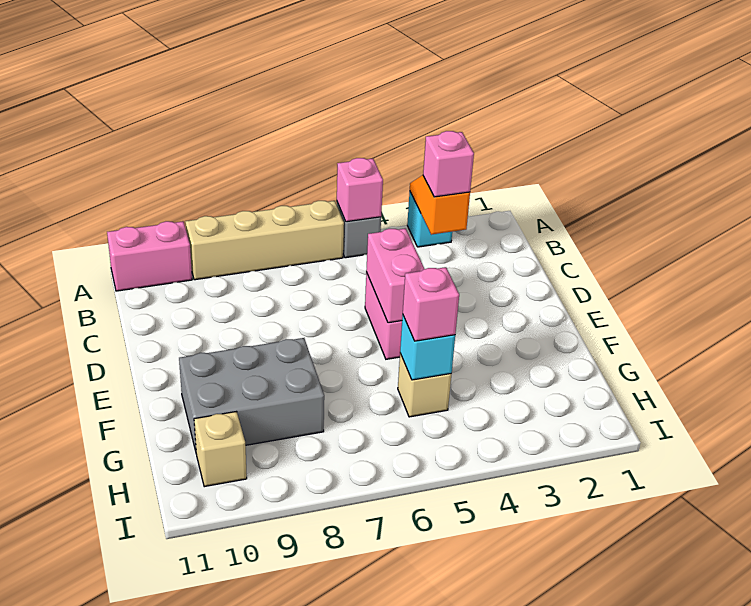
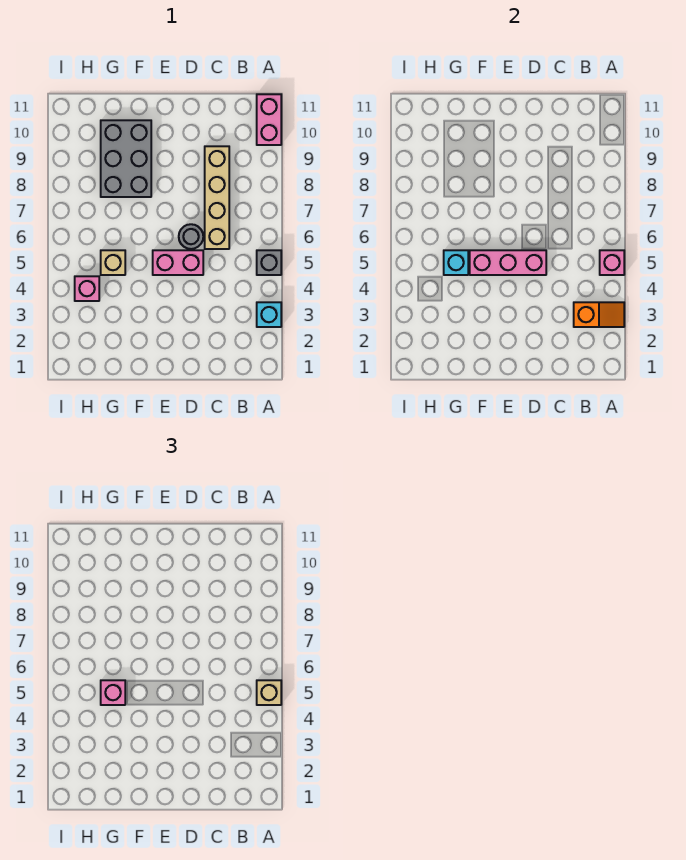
tan brick A6:A9 level 1 -> tan brick C6:C9 level 1
pink brick B3 level 3 -> pink brick H4 level 1
pink brick D5:E5 level 2 -> pink brick D5:F5 level 2
none -> grey round brick D6 level 1
tan brick H10 level 1 -> tan brick A5 level 3

